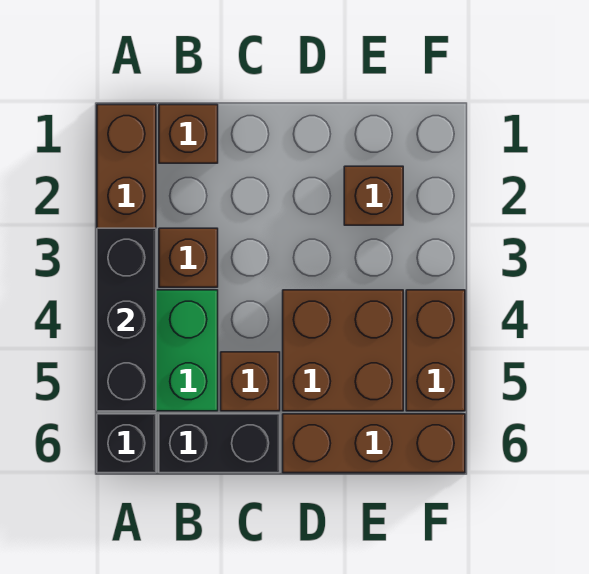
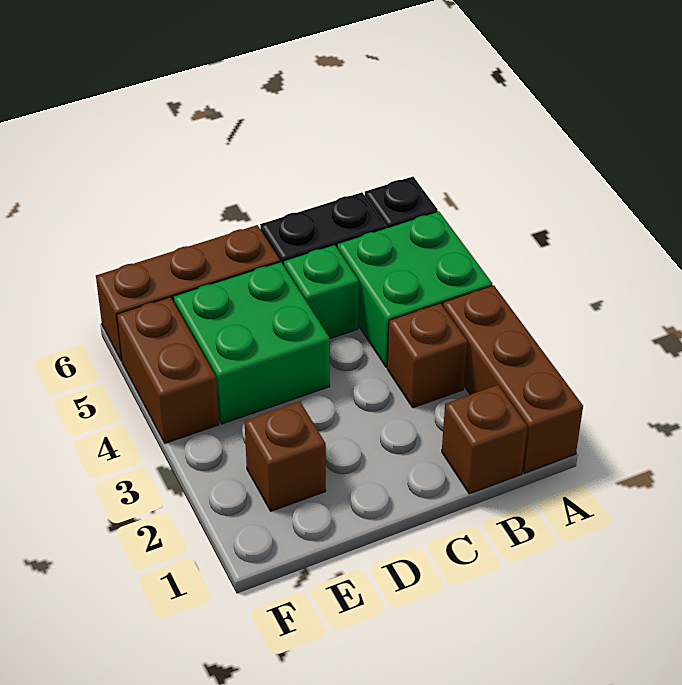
black brick A3:A5 level 2 -> none
brown brick C5 level 1 -> green brick C5 level 1
brown brick D4:E5 level 1 -> green brick D4:E5 level 1

